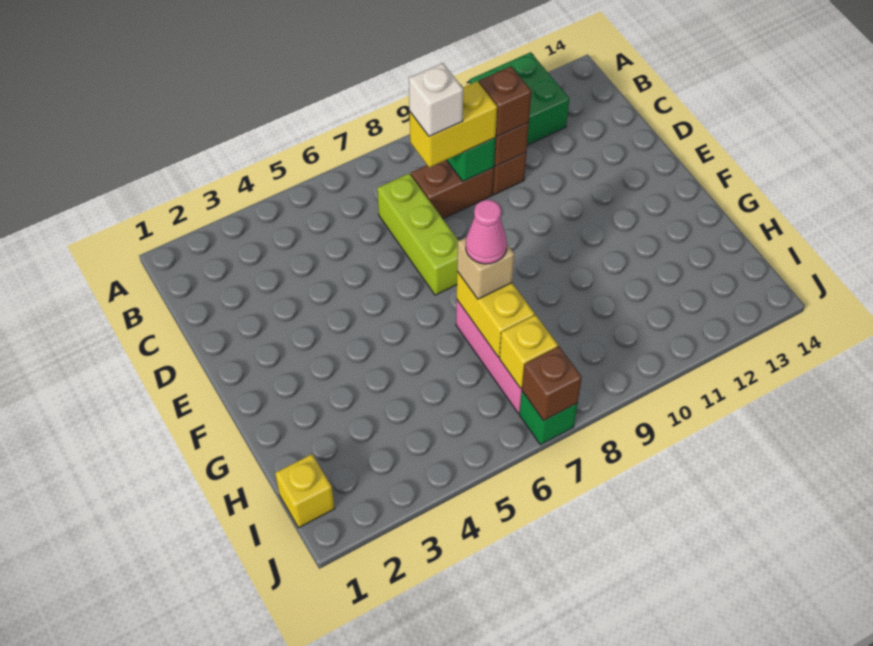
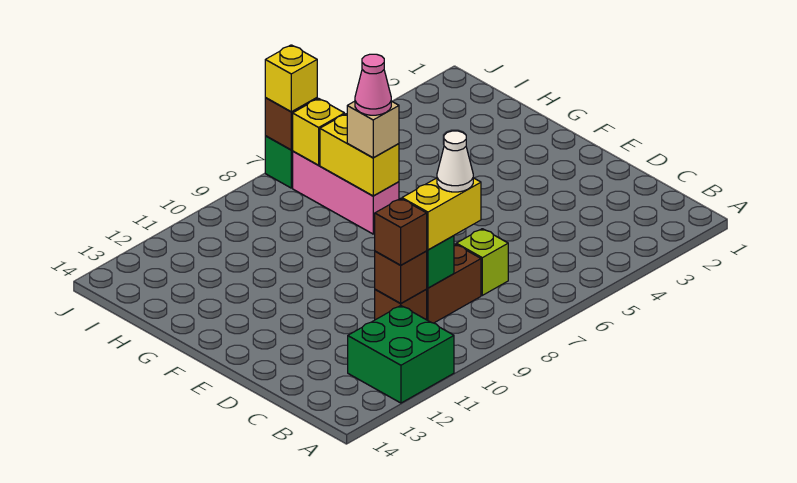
lime brick C7:E7 level 1 -> lime brick C7 level 1
white brick C8 level 4 -> white cone C8 level 4
yellow brick I1 level 1 -> yellow brick J7 level 3

